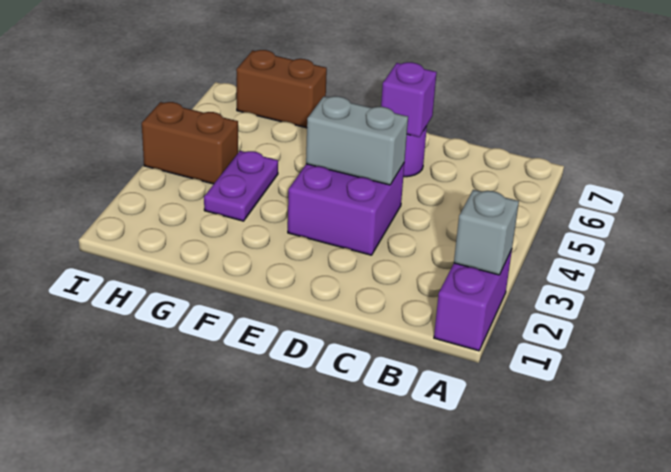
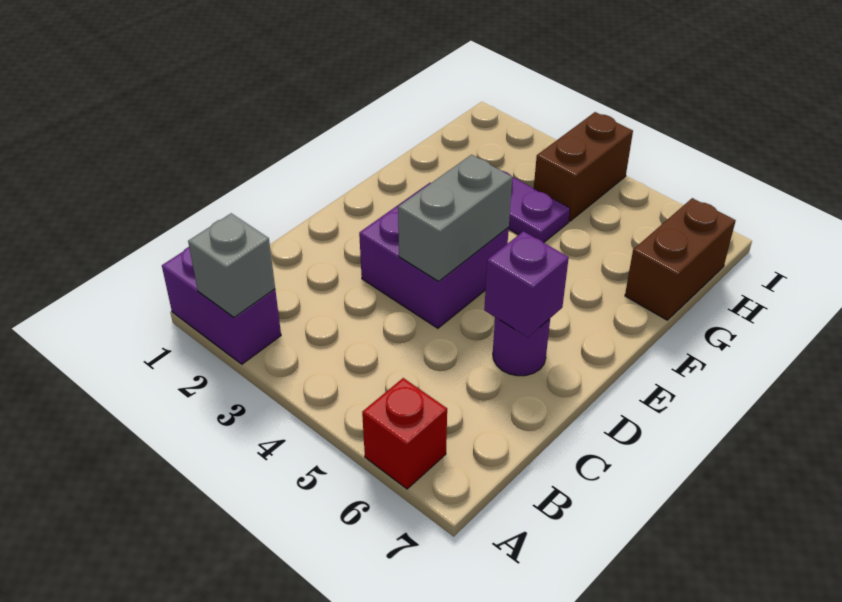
none -> red brick A6 level 1

